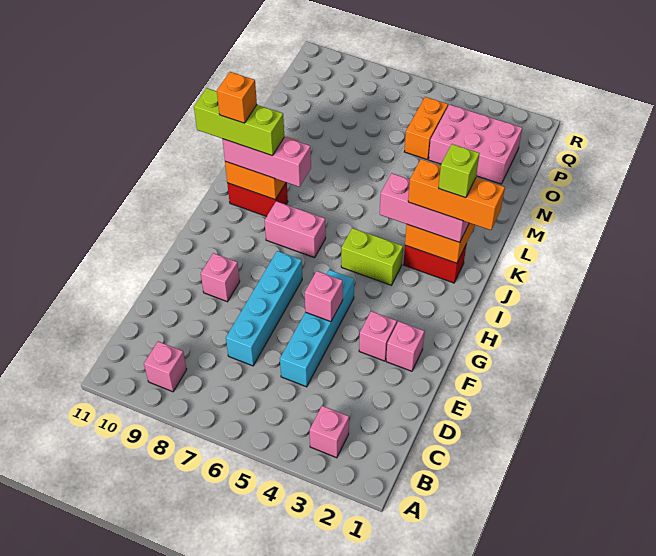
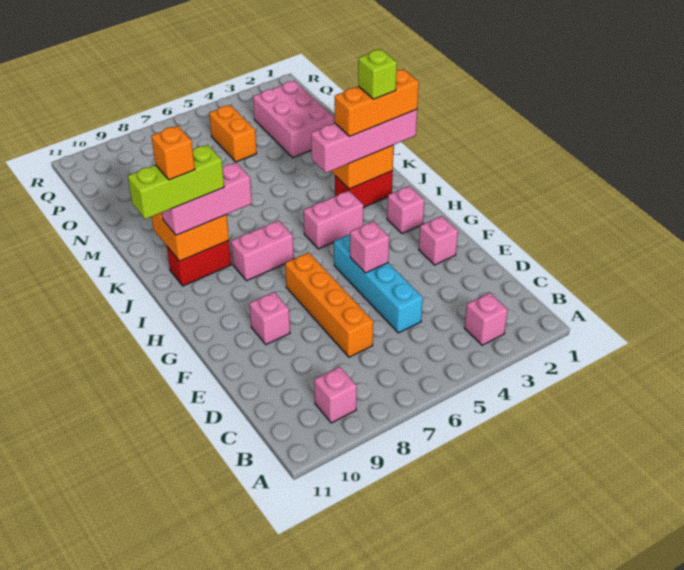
cyan brick D7:G7 level 1 -> orange brick D7:G7 level 1
pink brick F3 level 1 -> pink brick H2 level 1
lime brick I4:I5 level 1 -> pink brick I4:I5 level 1
pink brick J2:J4 level 3 -> pink brick J1:J4 level 3
pink brick O2:P4 level 1 -> pink brick N2:P3 level 1

